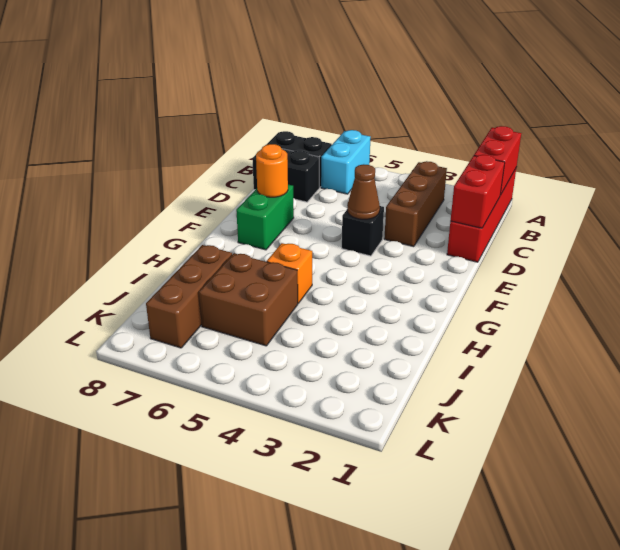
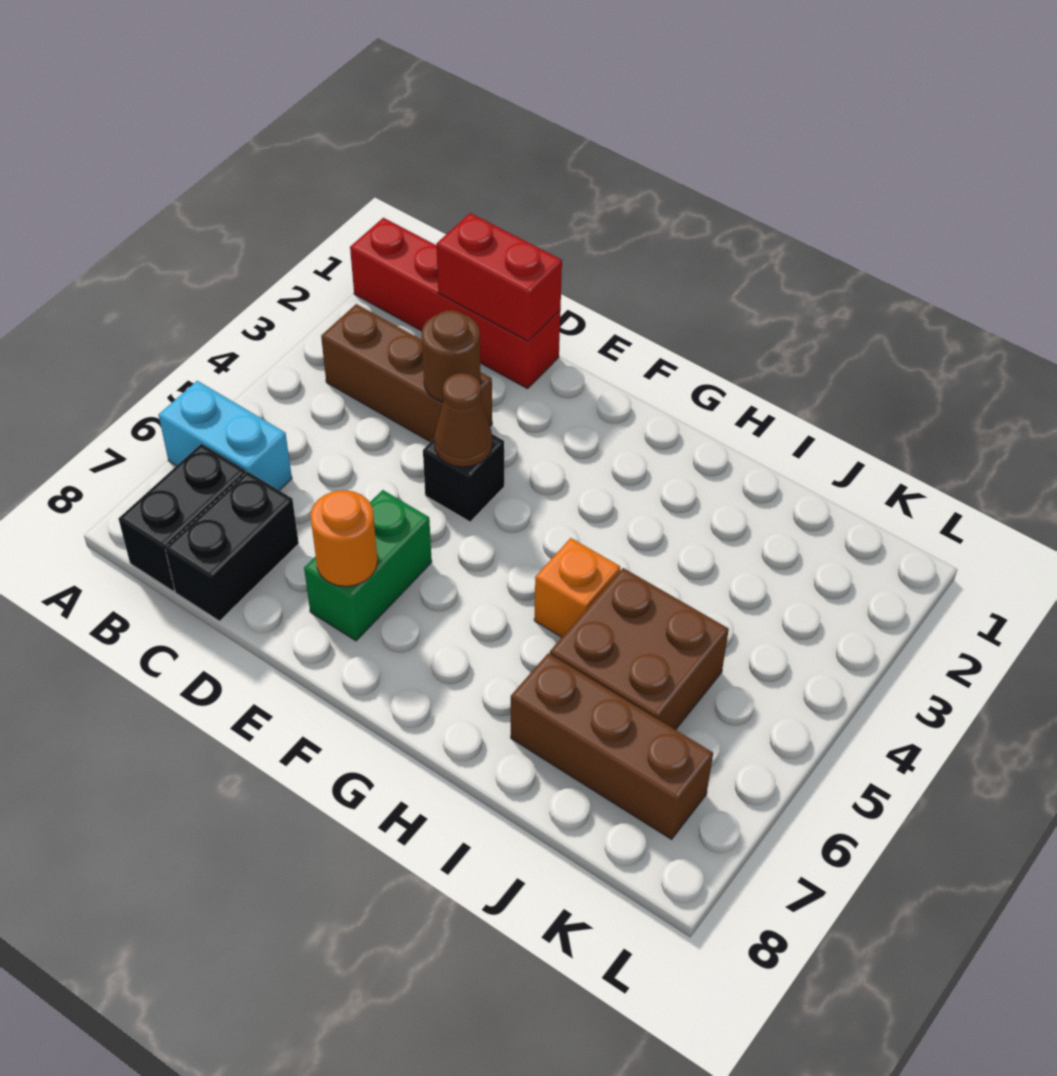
red brick A1:B1 level 2 -> none
none -> brown round brick D3 level 2
green brick E7:F7 level 1 -> green brick E6:E7 level 1

